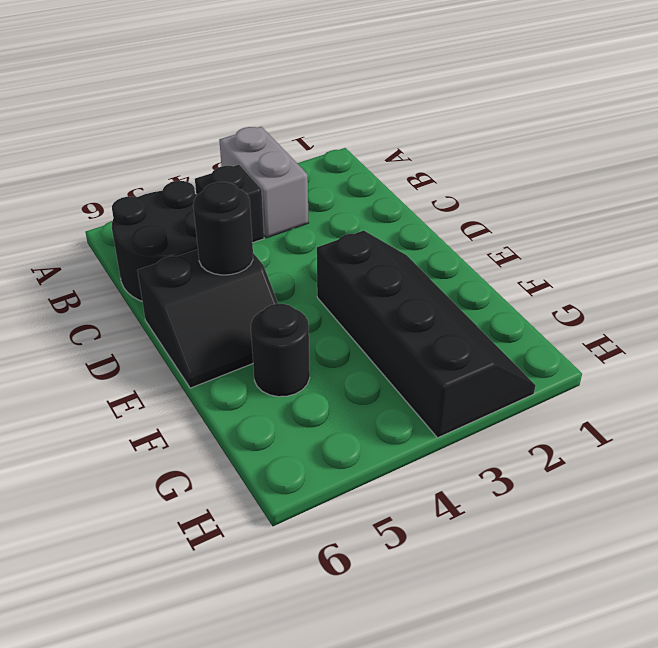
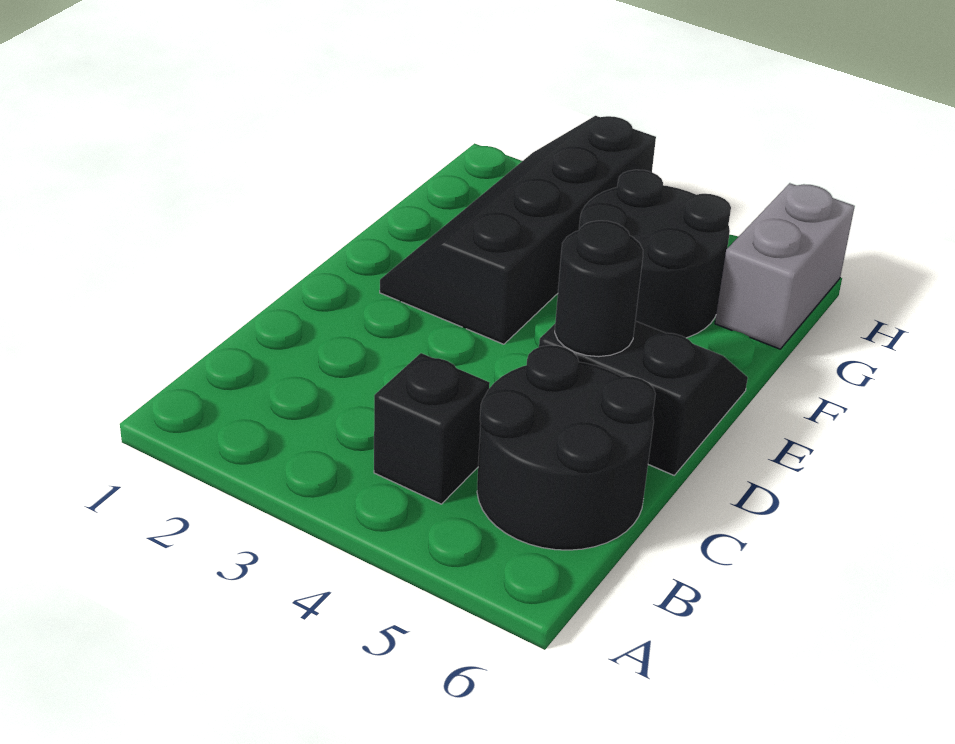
grey brick A3:B3 level 1 -> grey brick G6:H6 level 1
black round brick F5 level 1 -> black round brick F4:G5 level 1

